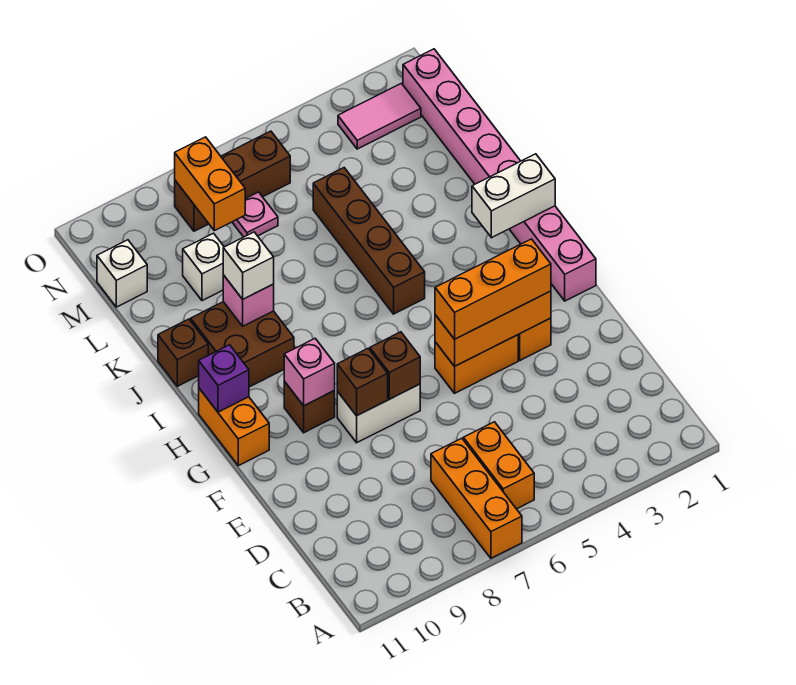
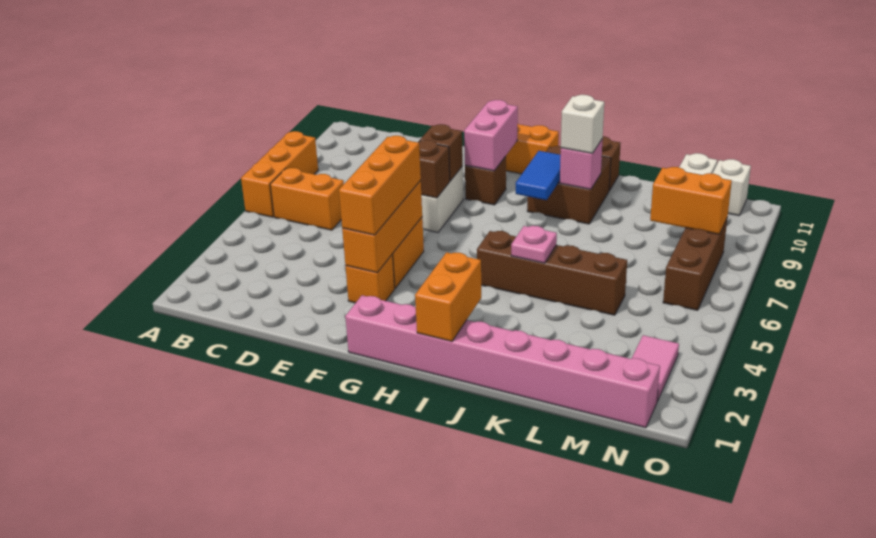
orange brick A7:C7 level 1 -> orange brick A6:A8 level 1
pink brick G9 level 2 -> pink brick G9:G10 level 2
purple brick H11 level 2 -> none
white brick I1:I2 level 2 -> orange brick I1:I2 level 2
none -> blue tile I8:I9 level 2
white brick L9 level 1 -> white brick N11 level 1
pink plate M7 level 1 -> pink plate J5 level 2

